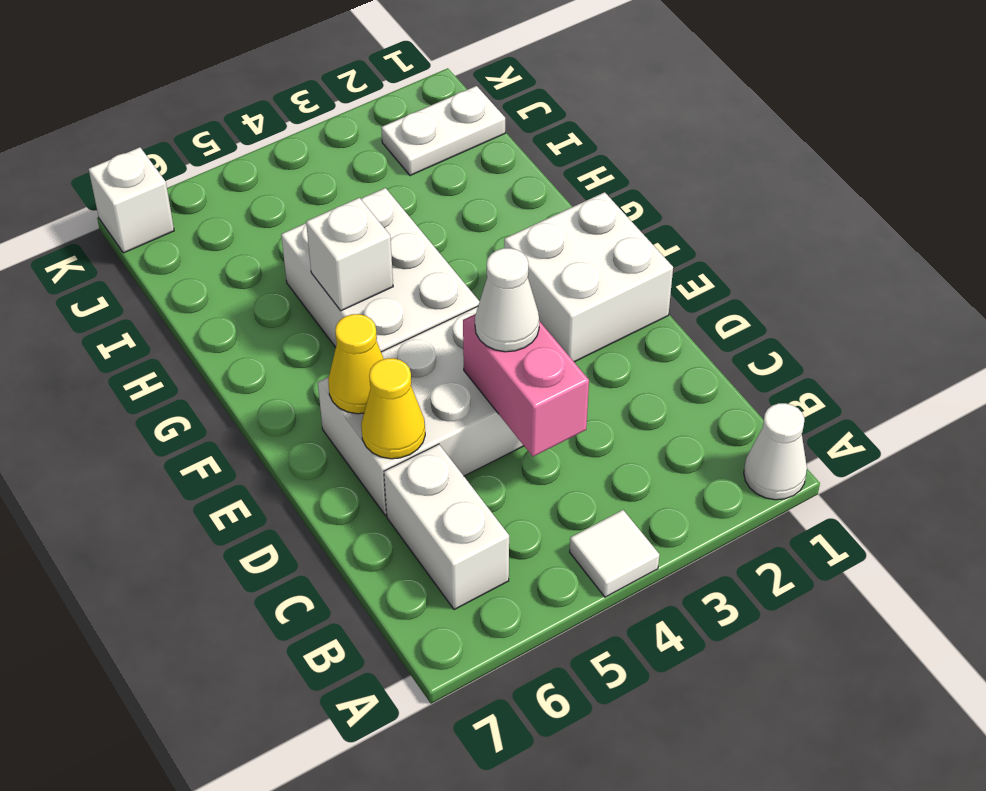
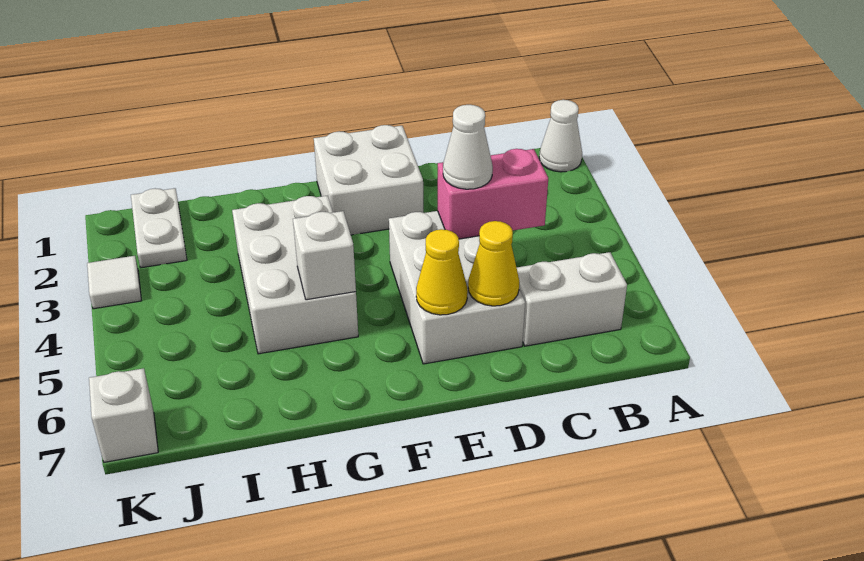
white tile A4 level 1 -> white tile K3 level 1
white brick F4:H5 level 1 -> white brick G3:H5 level 1

